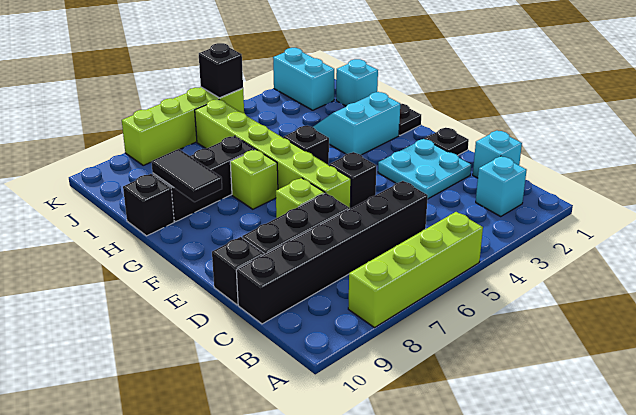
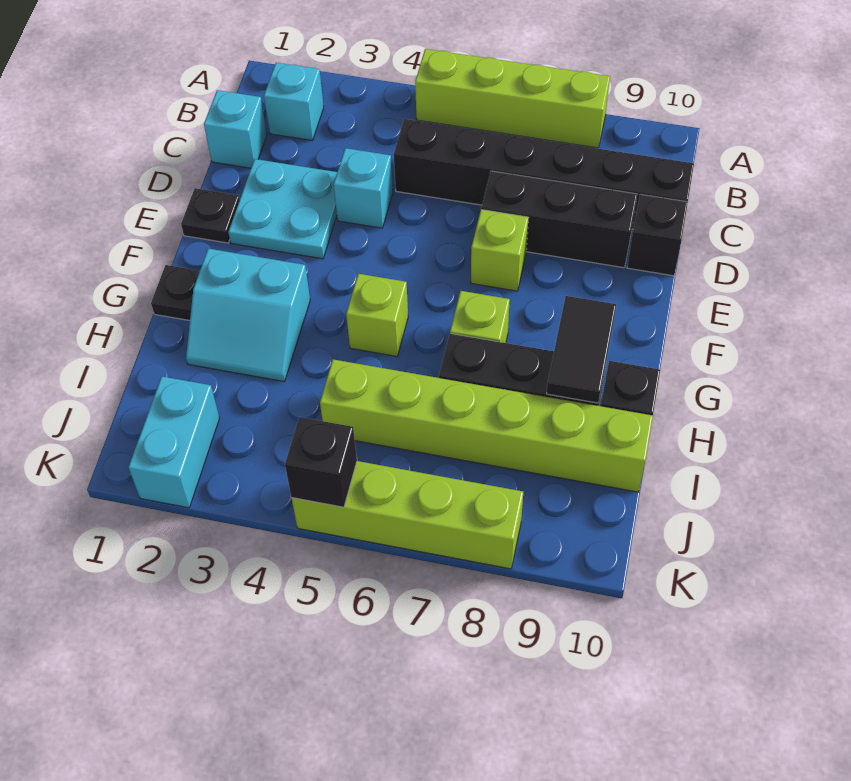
black brick E5 level 1 -> none
lime brick E6:J6 level 1 -> lime brick I5:I10 level 1
black brick G5 level 1 -> lime brick G5 level 1
cyan brick I1 level 1 -> cyan brick D4 level 1

